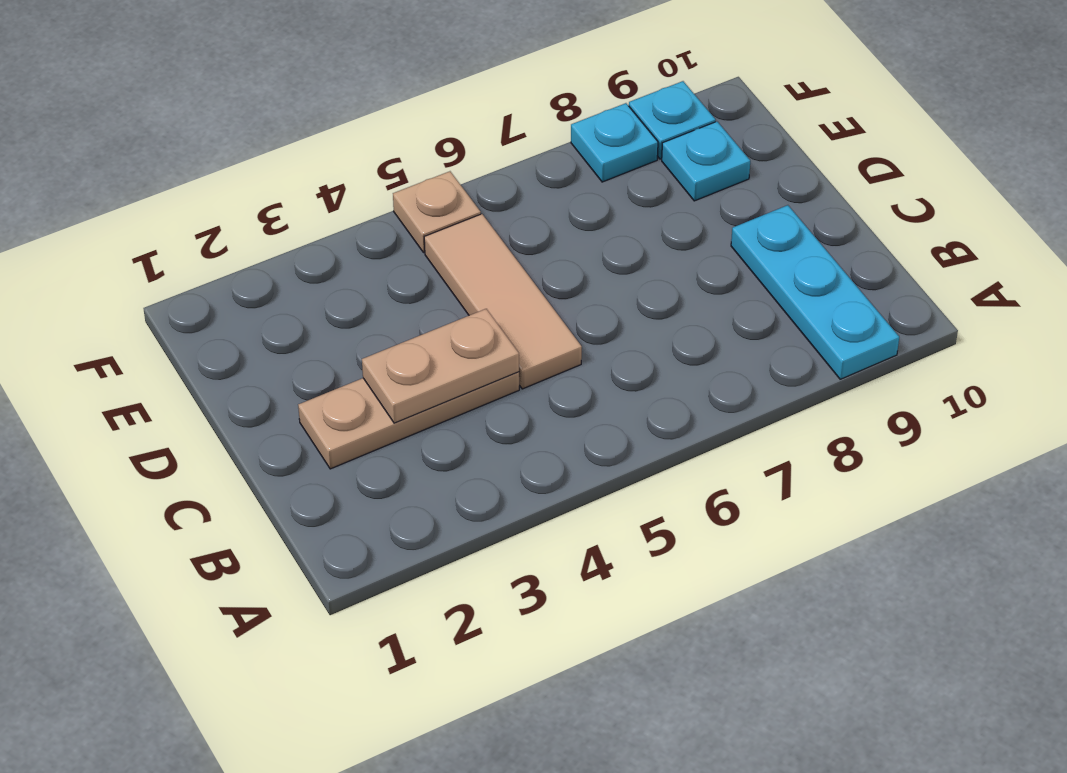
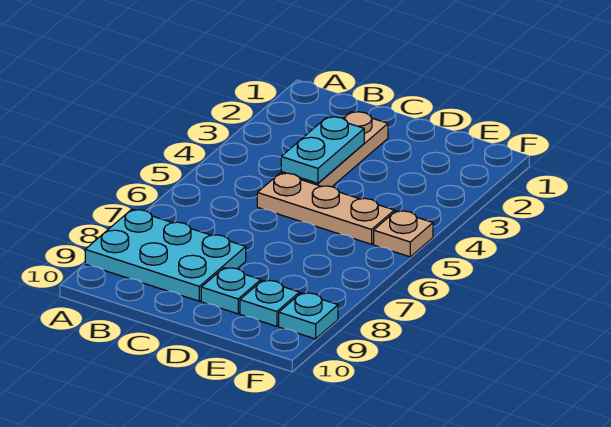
cyan plate A9:C9 level 1 -> cyan plate A8:C9 level 1
tan plate C3:C4 level 2 -> cyan plate C3:C4 level 2
tan tile C5:E5 level 1 -> tan plate C5:E5 level 1
cyan plate F8 level 1 -> cyan plate D9 level 1

